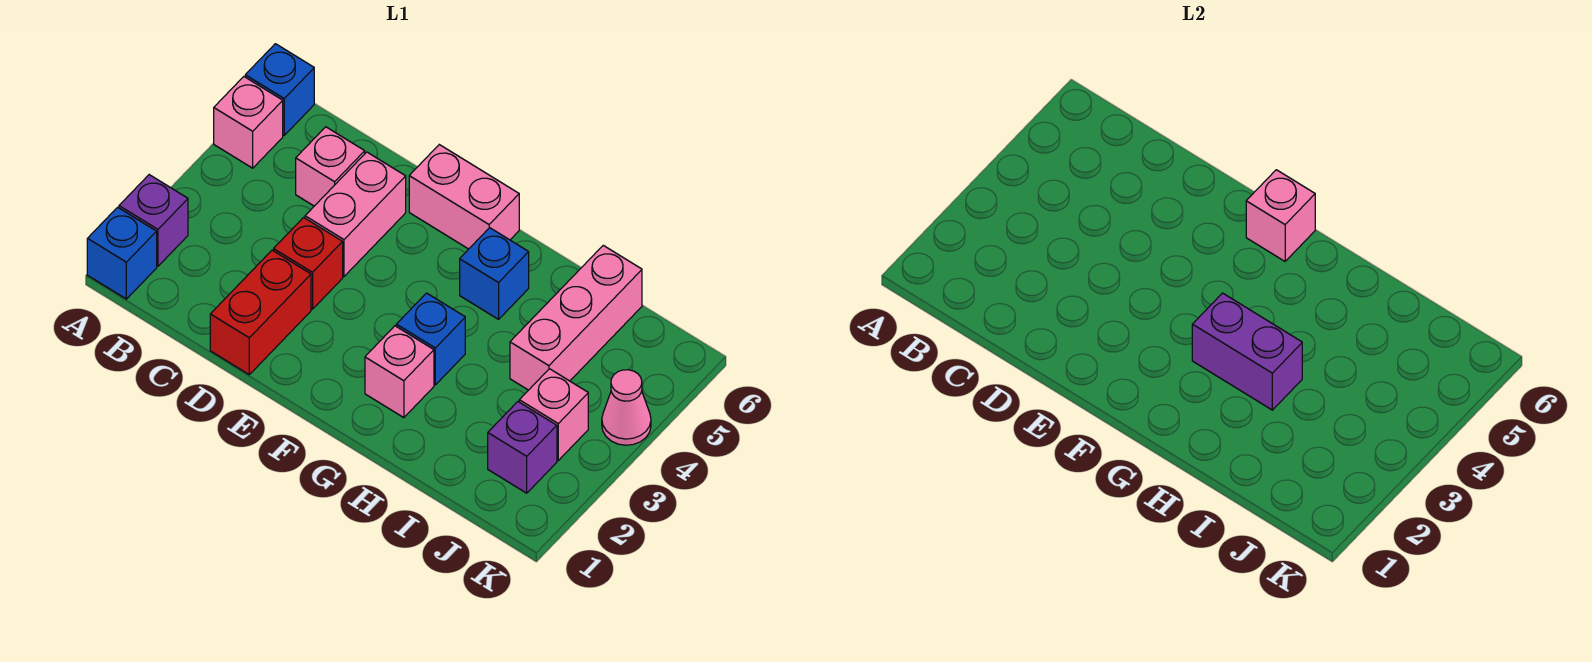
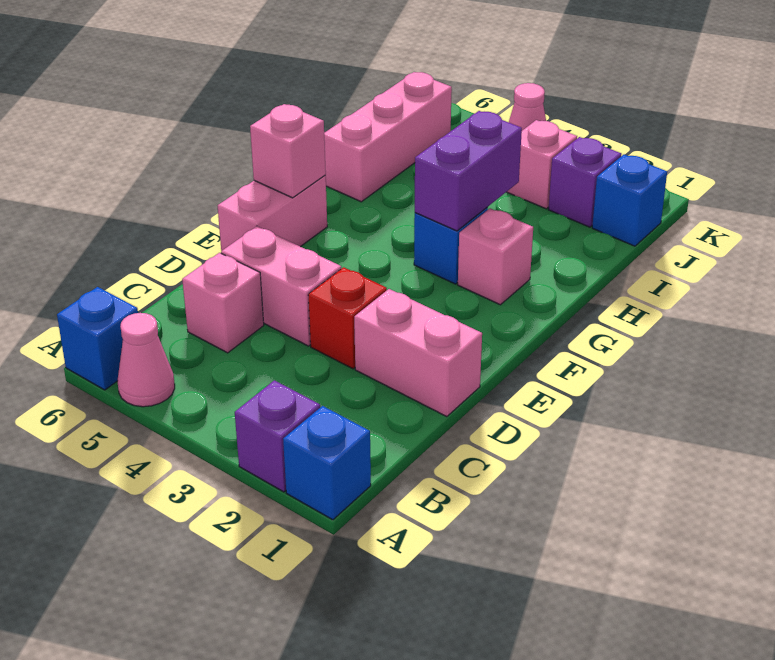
pink brick A5 level 1 -> pink cone A5 level 1
red brick D1:D2 level 1 -> pink brick D1:D2 level 1
blue brick G5 level 1 -> blue brick J1 level 1
pink brick I4:I6 level 1 -> pink brick H6:J6 level 1

